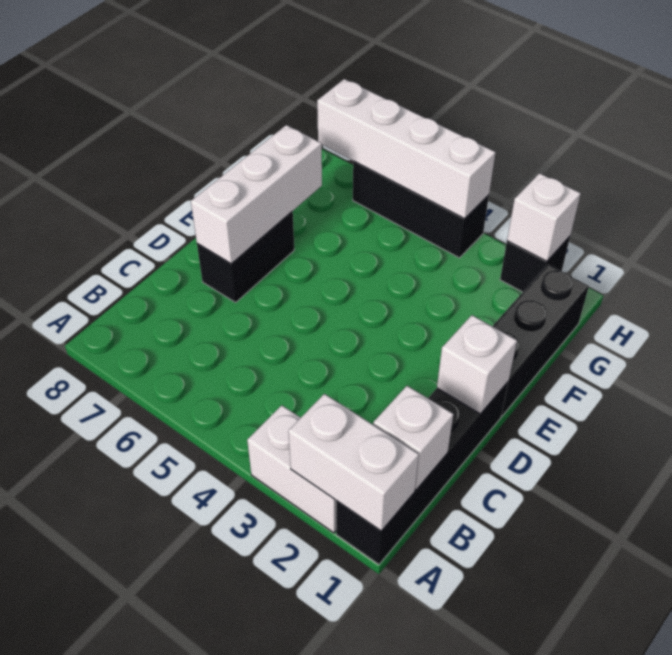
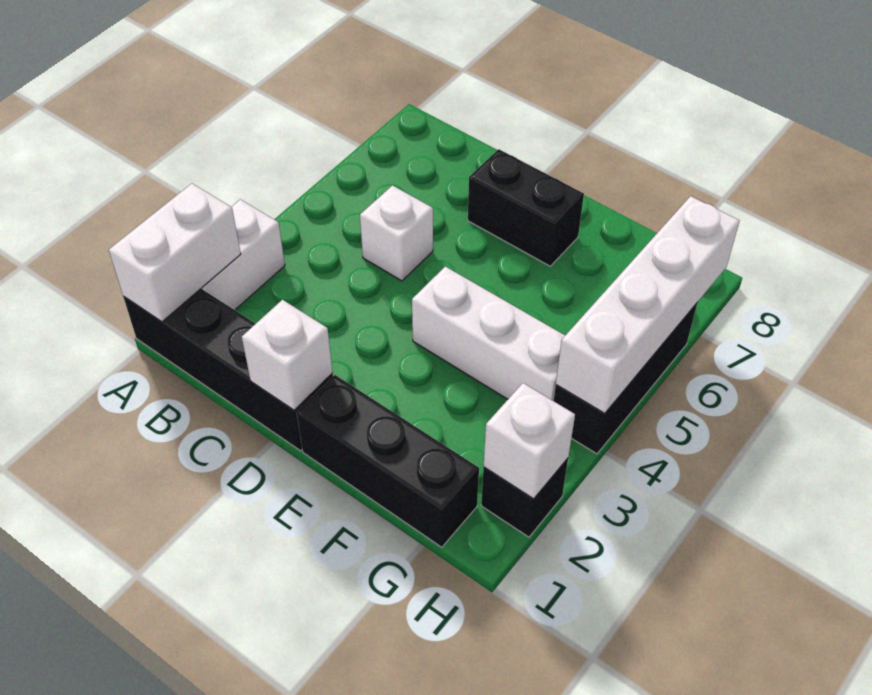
white brick B1 level 2 -> white brick C5 level 1
white brick D7:F7 level 2 -> white brick E4:G4 level 1

